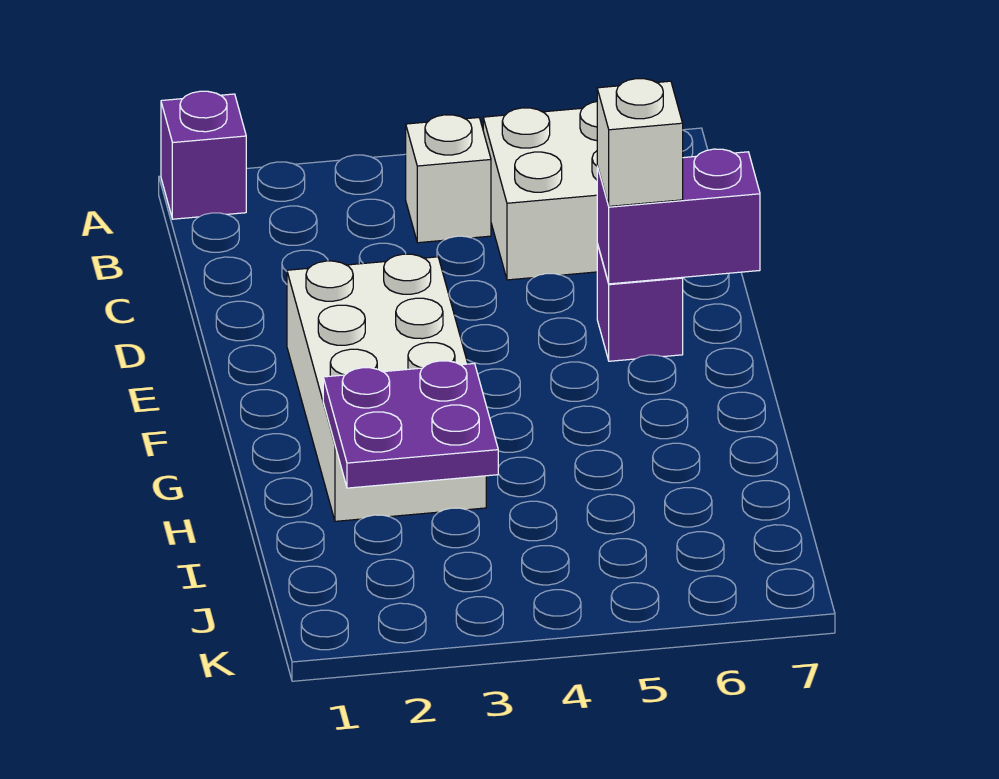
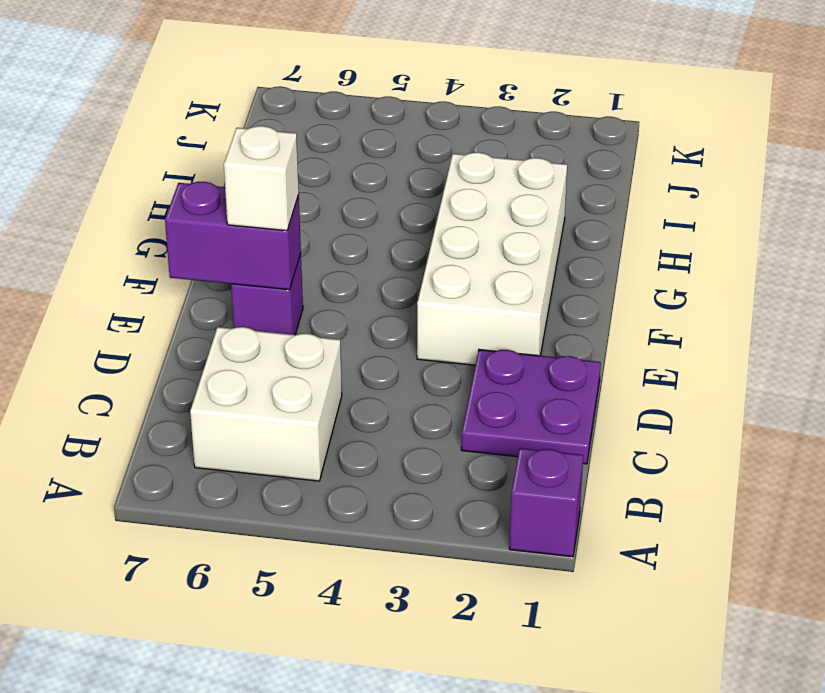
white brick B4 level 1 -> none
purple plate H2:I3 level 2 -> purple plate C1:D2 level 1

